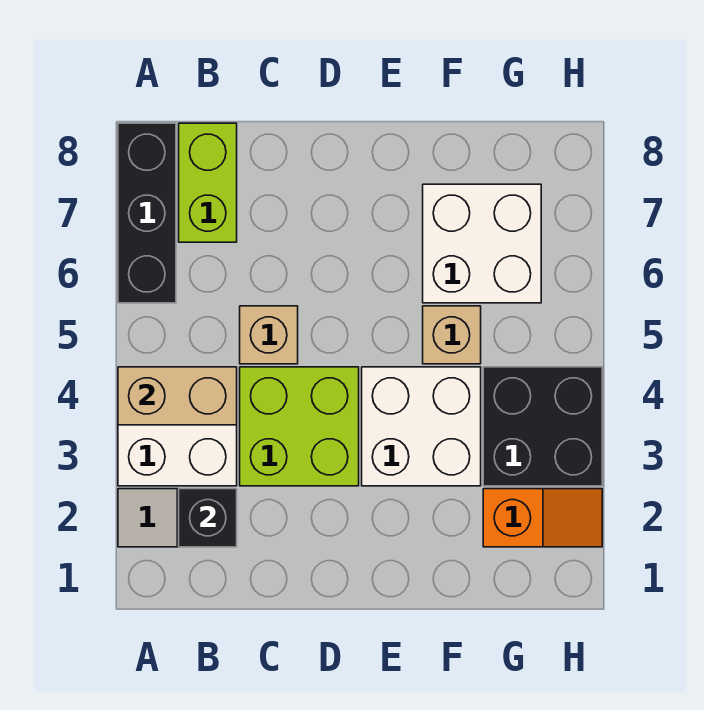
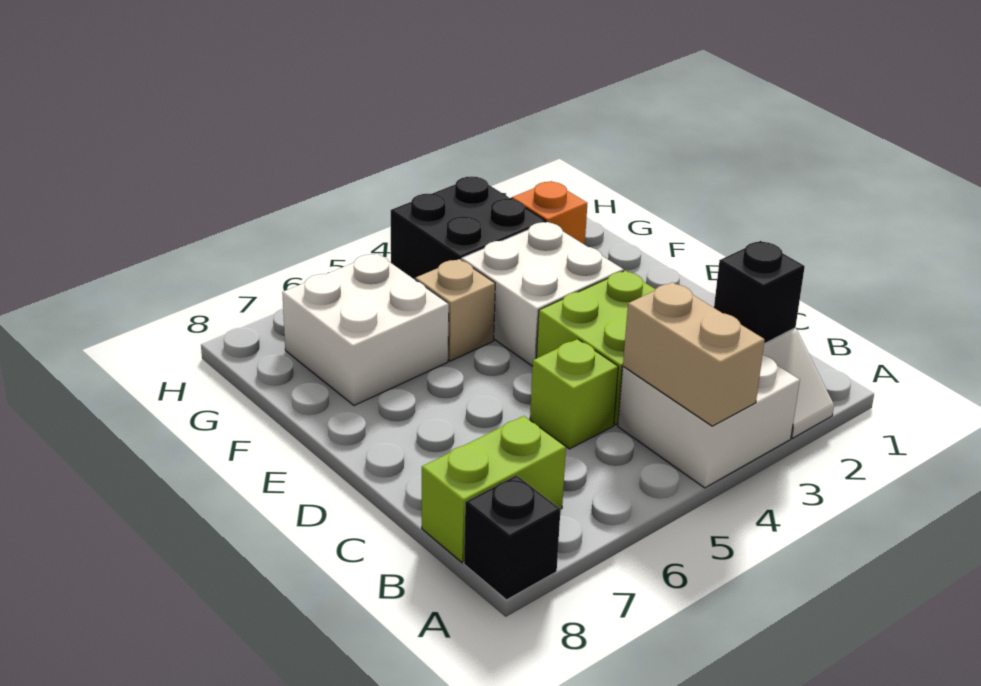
black brick A6:A8 level 1 -> black brick A8 level 1
tan brick C5 level 1 -> lime brick C5 level 1

